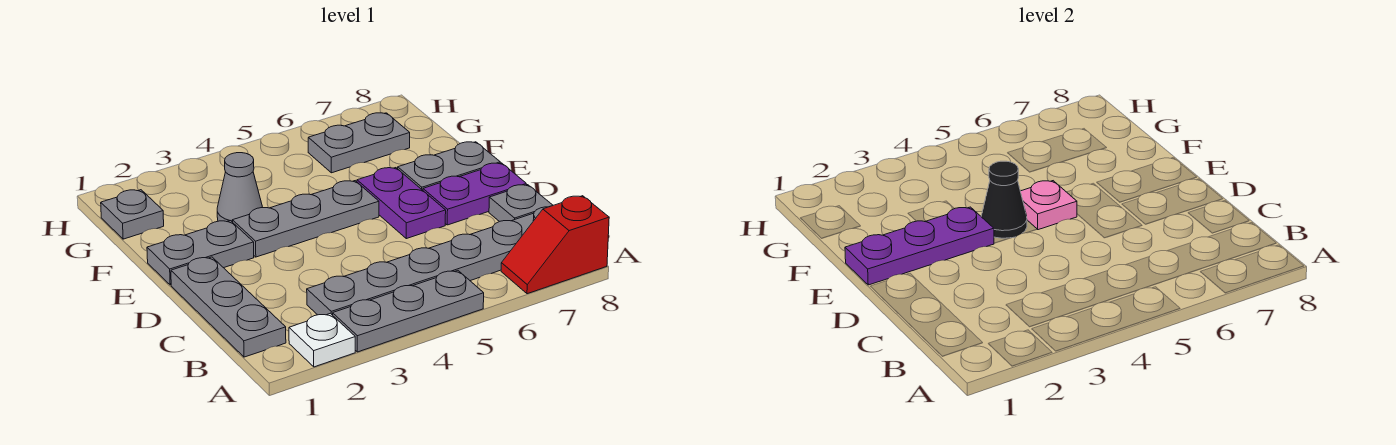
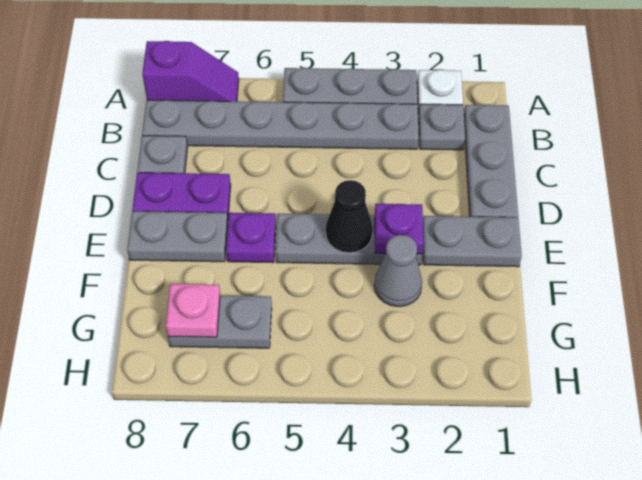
red slope A7:A8 level 1 top 8 -> purple slope A7:A8 level 1 top 8
purple plate D6:E6 level 1 -> purple plate E6 level 1
purple plate E1:E3 level 2 -> purple plate E3 level 2
pink plate E5 level 2 -> pink plate G7 level 2
grey plate G1 level 1 -> grey plate B2 level 1

